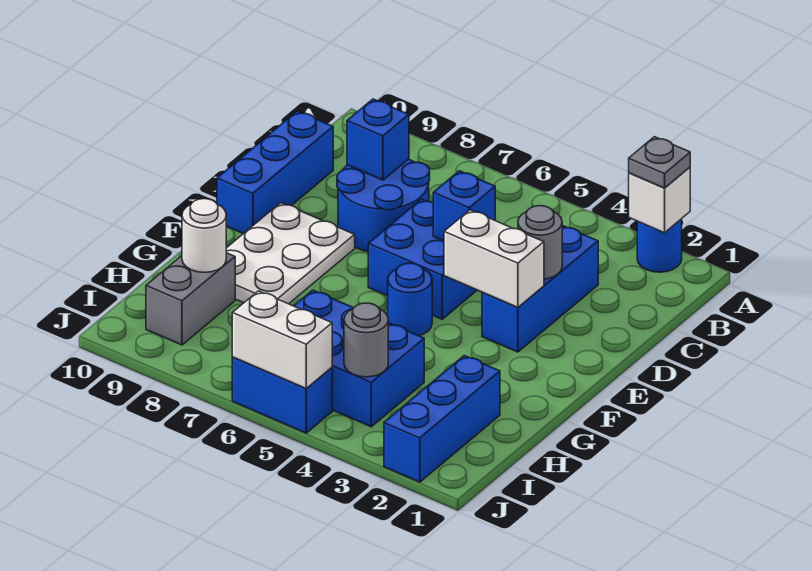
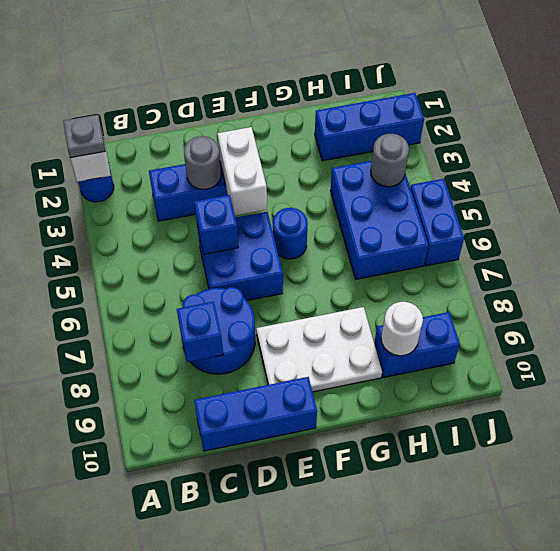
grey brick H9:I9 level 1 -> blue brick H9:I9 level 1
white brick J5:J6 level 2 -> none

